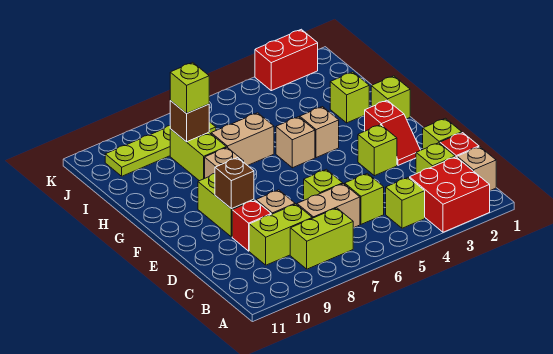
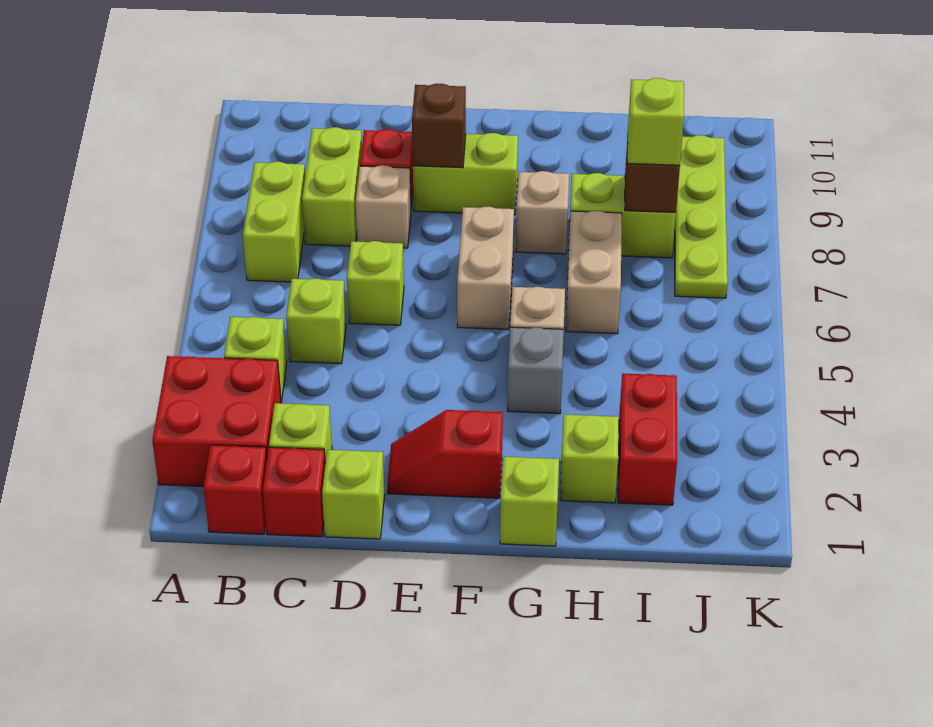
tan brick B1 level 1 -> red brick B1 level 1
tan brick C6:C7 level 1 -> tan brick F6:F7 level 1
lime brick E3 level 1 -> none
tan brick G4 level 1 -> grey brick G4 level 1
red brick K2:K3 level 1 -> red brick I2:I3 level 1

